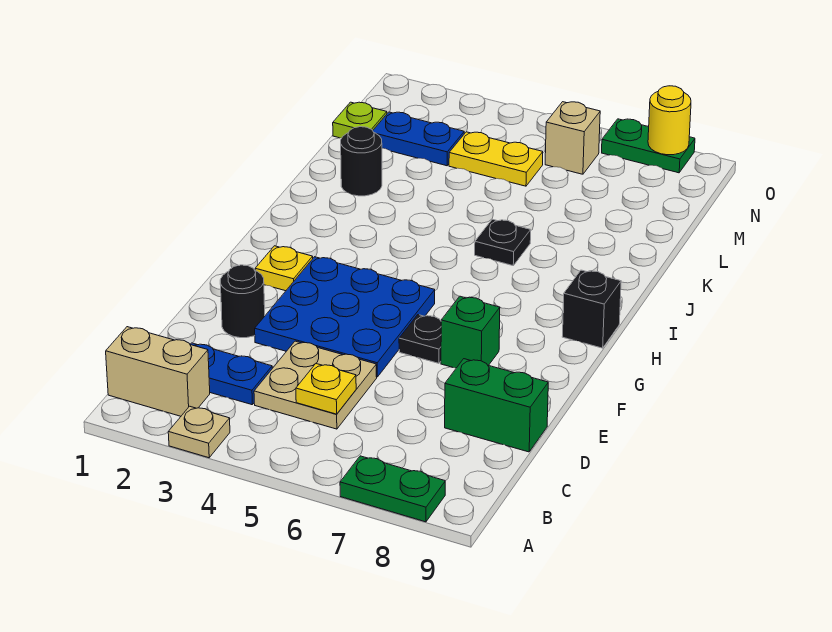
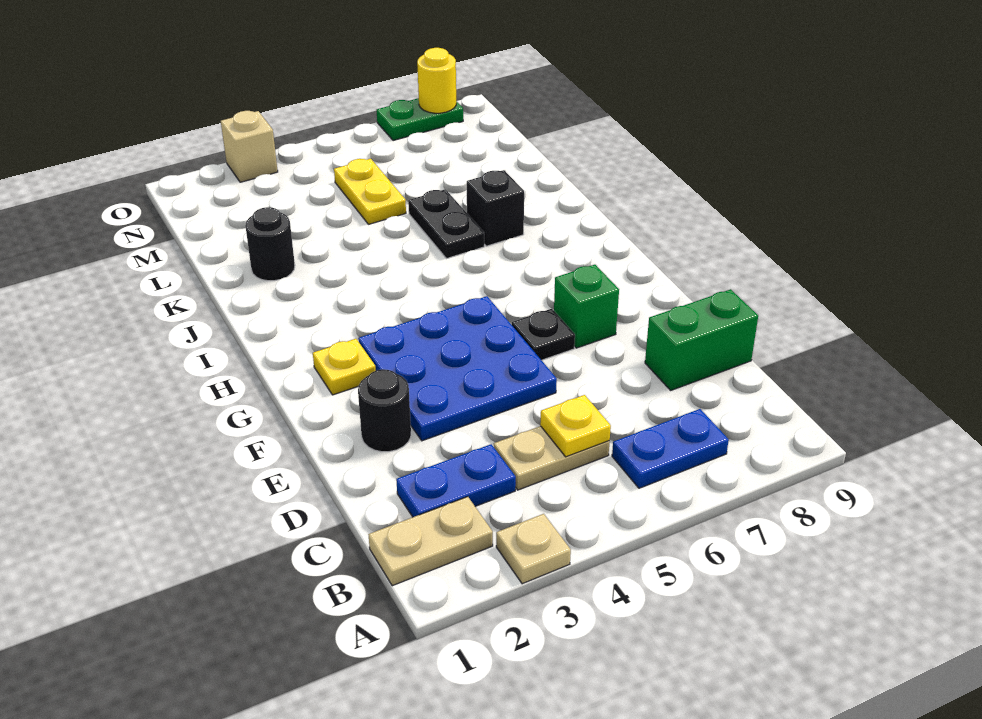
green plate A7:A8 level 1 -> none
tan brick B1:B2 level 1 -> tan plate B1:B2 level 1
tan plate C4:D5 level 1 -> tan plate C4:C5 level 1
black brick H9 level 1 -> black brick J7 level 1
black plate J6 level 1 -> black plate J6:K6 level 1
lime plate M1 level 1 -> none
blue plate M2:M3 level 1 -> blue plate B6:B7 level 1
yellow plate M4:M5 level 1 -> yellow plate L5:M5 level 1
tan brick N6 level 1 -> tan brick O3 level 1

